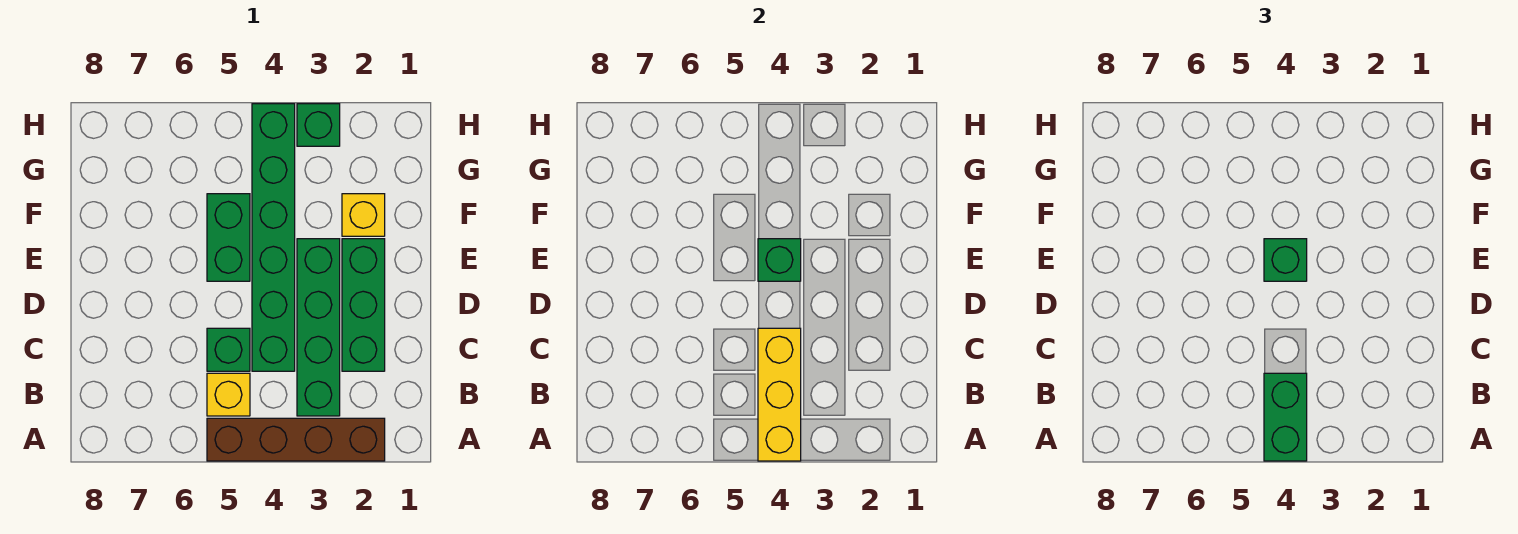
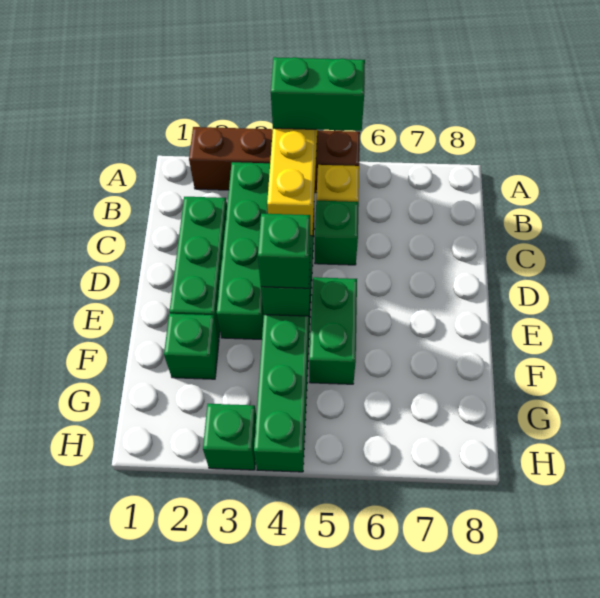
green brick A4:B4 level 3 -> green brick A4:A5 level 3
yellow brick F2 level 1 -> green brick F2 level 1

